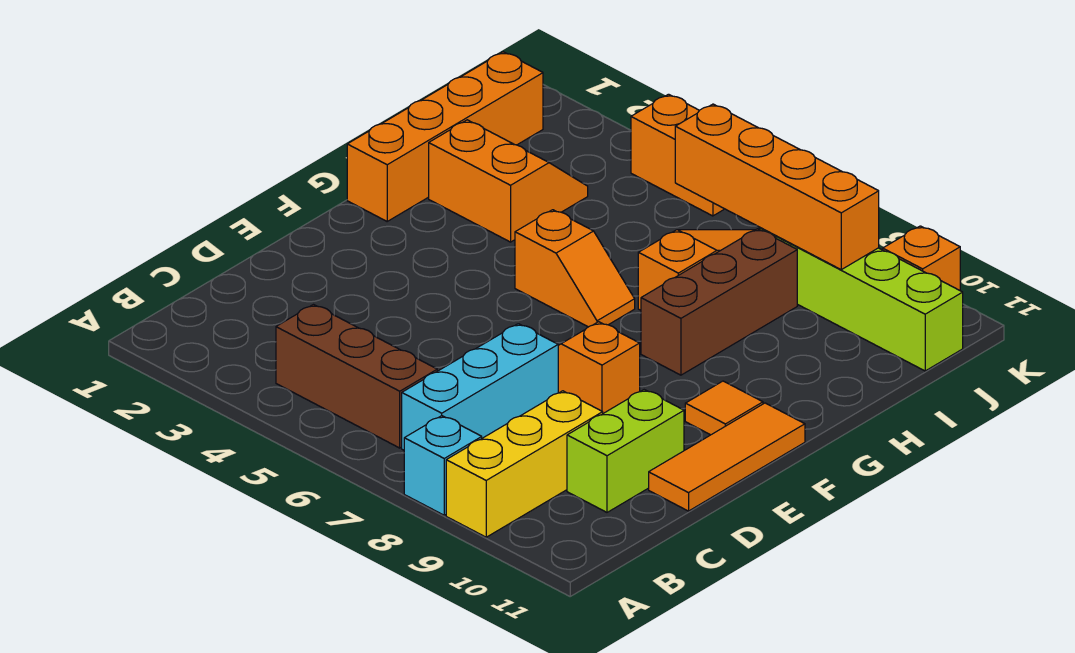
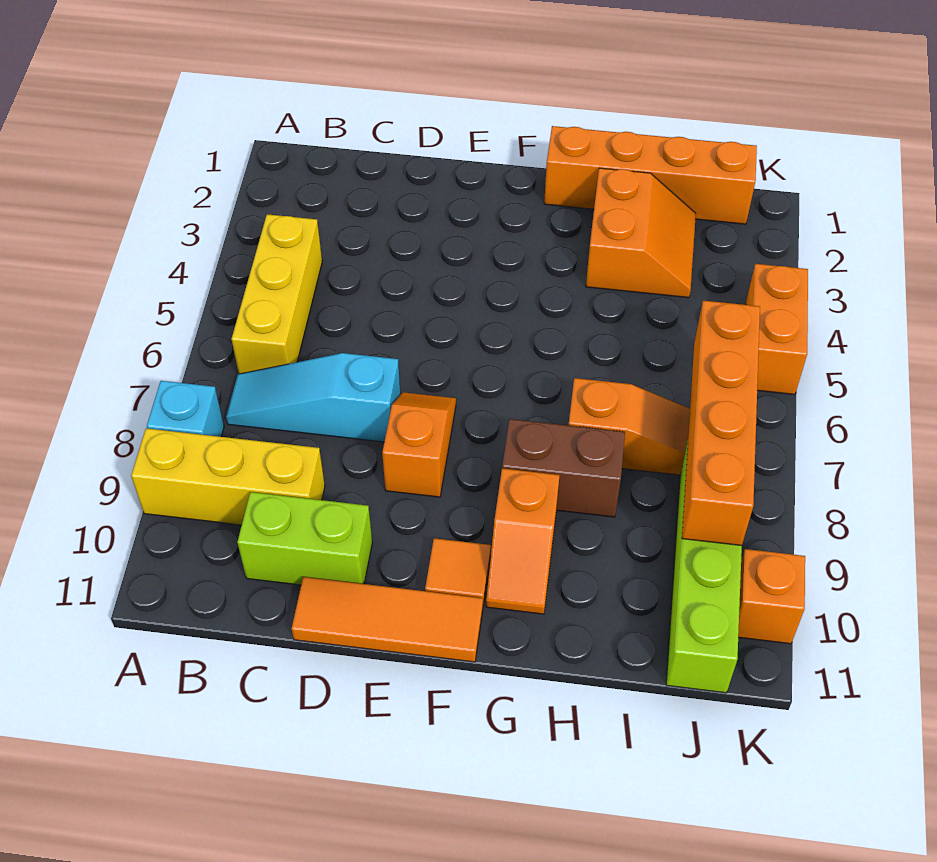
brown brick B4:B6 level 1 -> yellow brick B4:B6 level 1
cyan brick B7:D7 level 1 -> cyan slope B7:D7 level 1 top D
orange slope G5:G6 level 1 top 5 -> orange slope G9:G10 level 1 top 9
brown brick G8:I8 level 1 -> brown brick G8:H8 level 1

